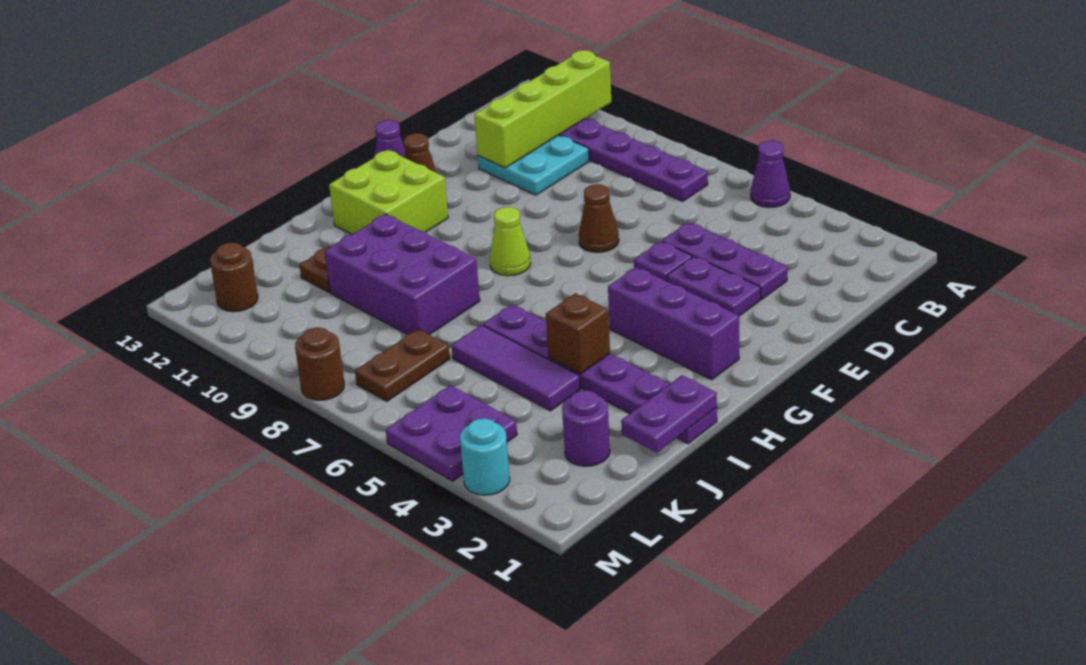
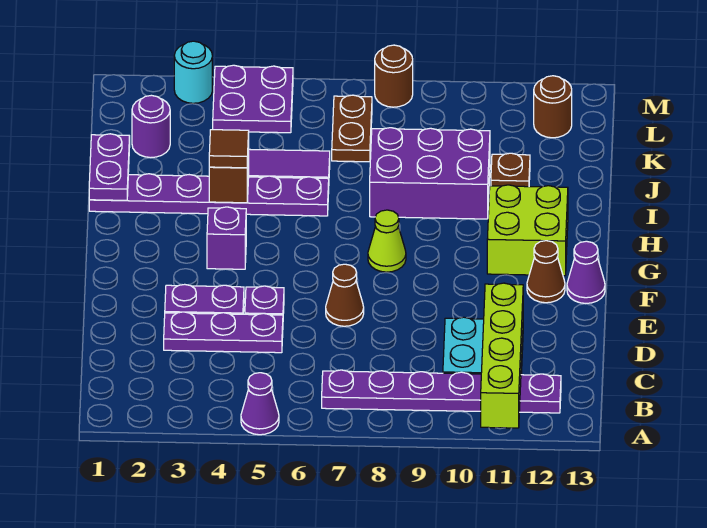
purple brick G2:G4 level 1 -> purple brick G4 level 1
none -> brown tile I4 level 3

